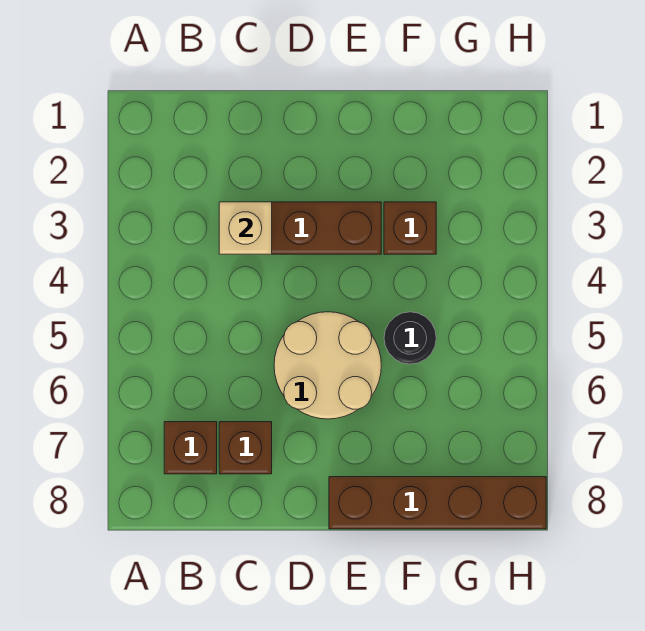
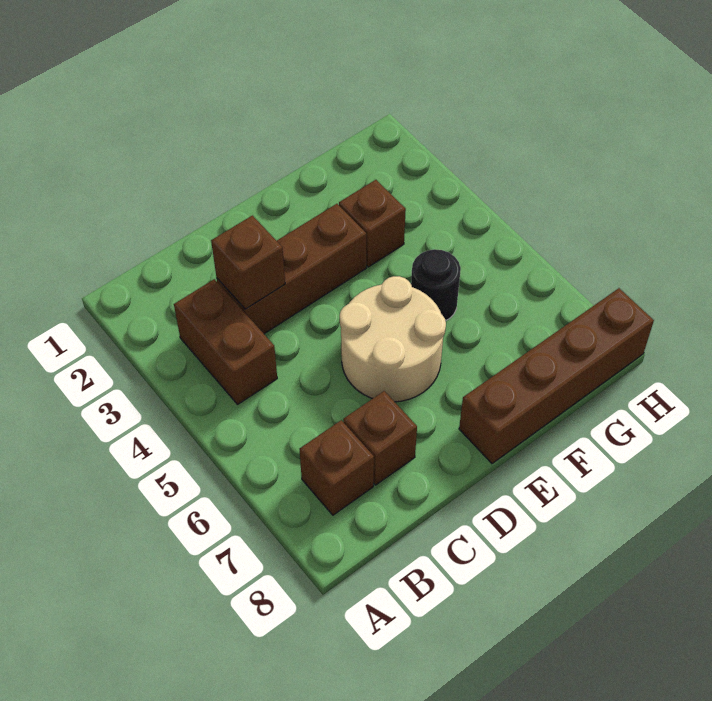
none -> brown brick B3:B4 level 1
tan brick C3 level 2 -> brown brick C3 level 2

